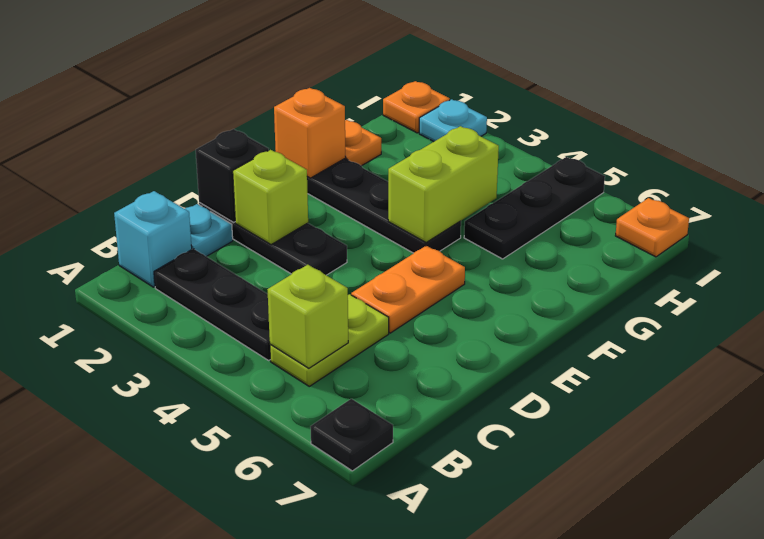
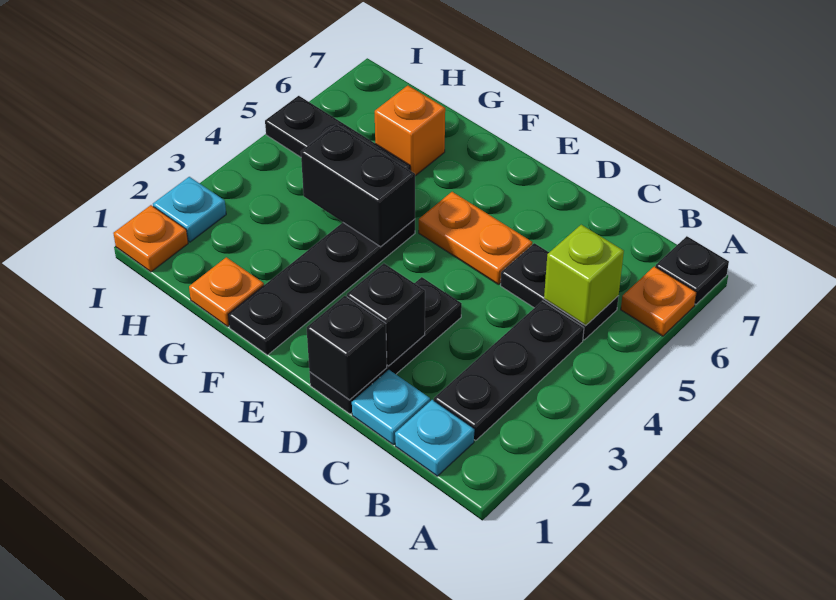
cyan brick B1 level 1 -> cyan plate B1 level 1
lime plate B5:C5 level 1 -> black plate B5:C5 level 1
lime brick D2 level 2 -> black brick D2 level 2
orange brick F1 level 2 -> orange brick G6 level 1
lime brick F4:G4 level 2 -> black brick F4:G4 level 2
orange plate I7 level 1 -> orange plate A6 level 1

